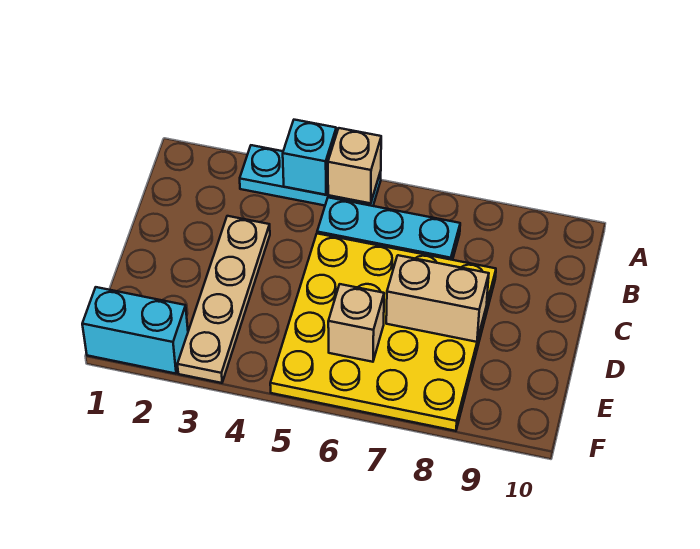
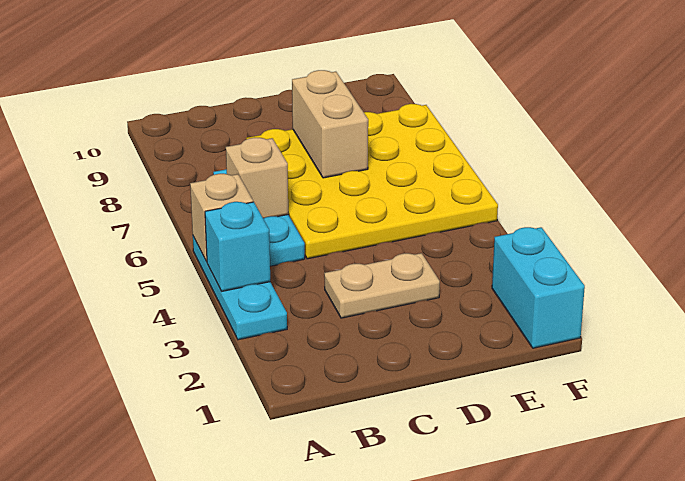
tan plate C3:F3 level 1 -> tan plate C3:D3 level 1
tan brick E6 level 2 -> tan brick B6 level 2

